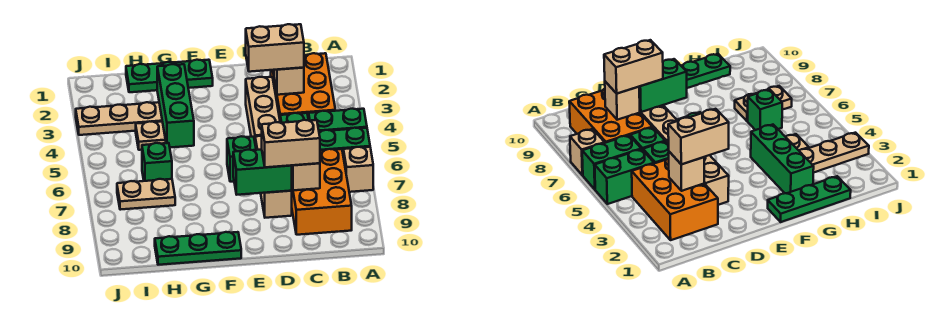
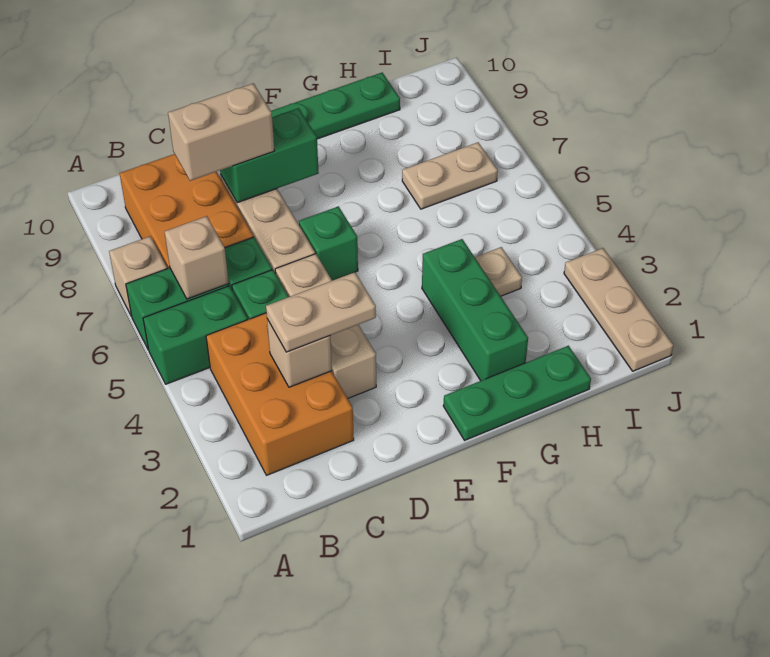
tan brick C3:D3 level 3 -> tan plate C3:D3 level 3
tan brick C8 level 2 -> tan brick B6 level 2
tan plate H3:J3 level 1 -> tan plate J1:J3 level 1
green brick H6 level 1 -> none

